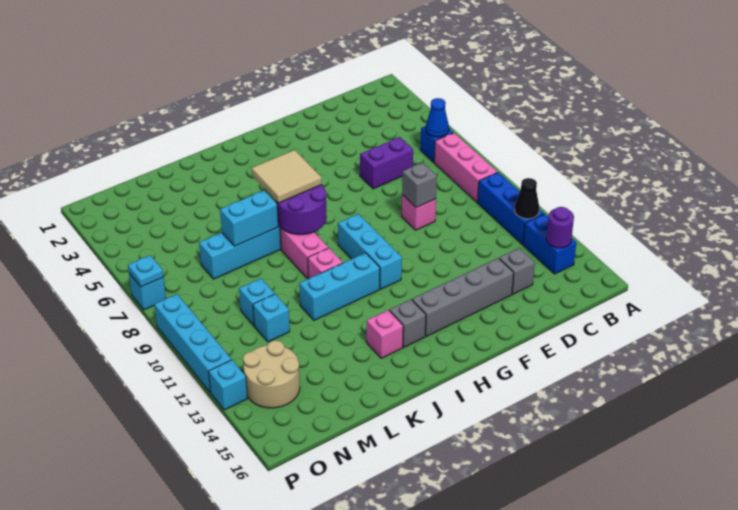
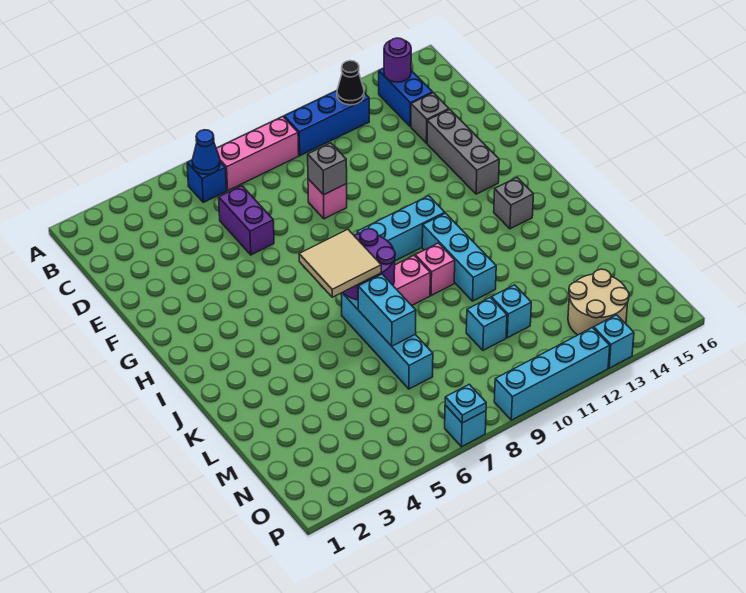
blue brick B13:B14 level 1 -> blue brick B14:C14 level 1
grey brick E14:H14 level 1 -> grey brick E14:G14 level 1
pink brick J14 level 1 -> none

